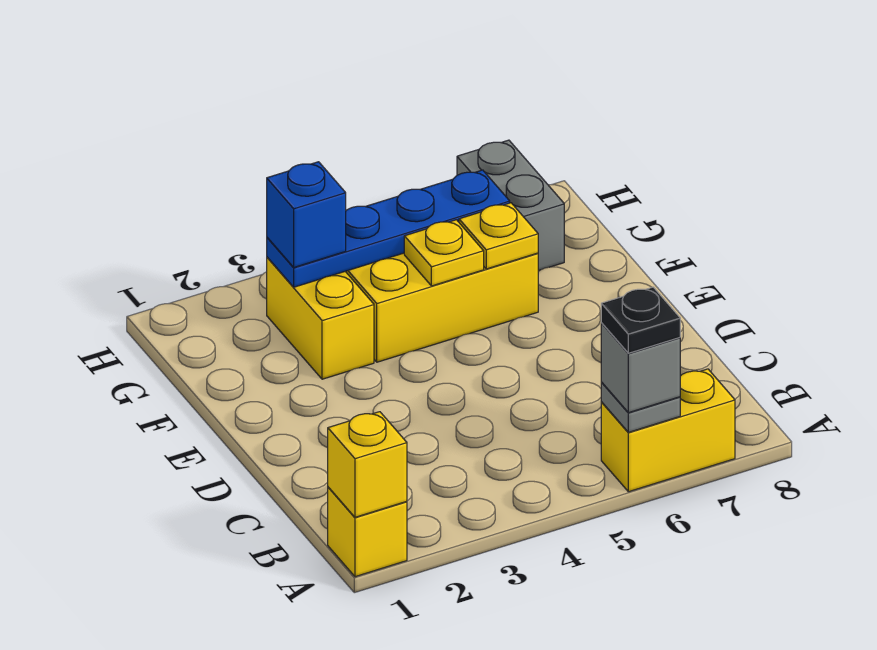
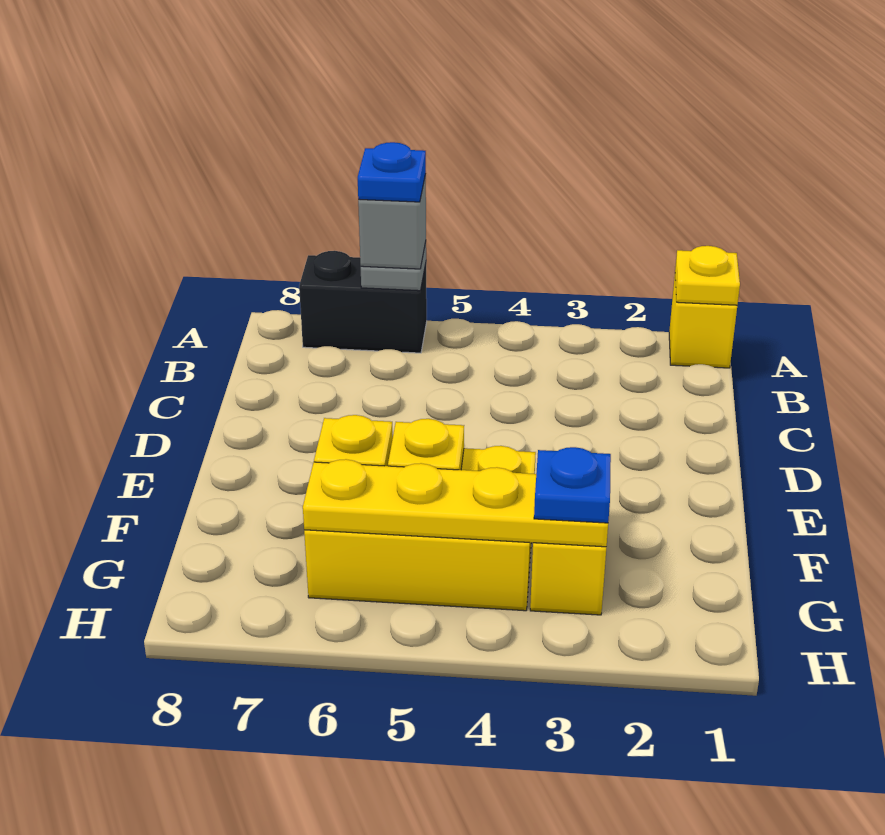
yellow brick A1 level 2 -> yellow plate A1 level 2
yellow brick A6:A7 level 1 -> black brick A6:A7 level 1
black plate A6 level 4 -> blue plate A6 level 4
blue plate G3:G6 level 2 -> yellow plate G3:G6 level 2
blue brick G3 level 3 -> blue plate G3 level 3
grey brick G7:H7 level 1 -> none

